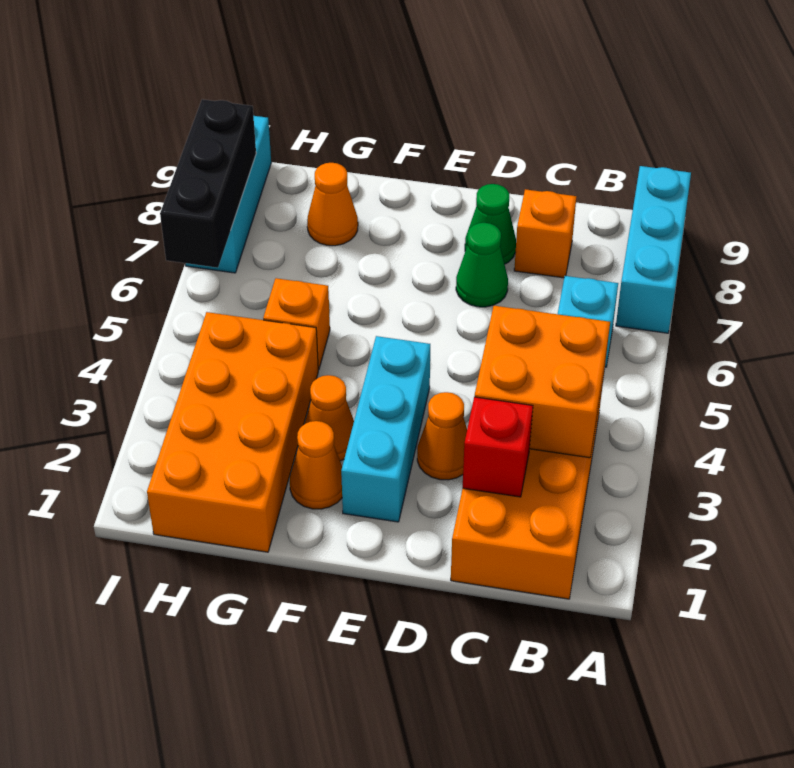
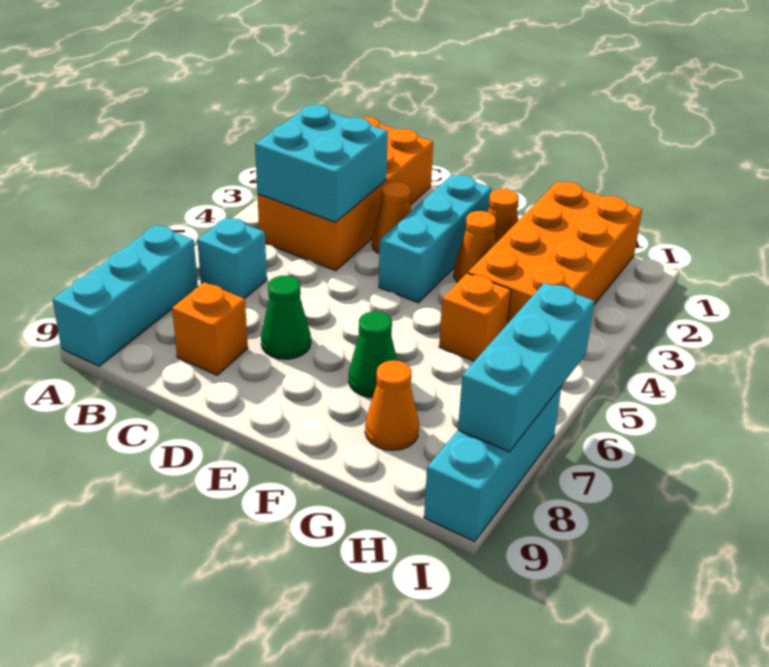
orange brick B3:C4 level 2 -> cyan brick B3:C4 level 2
red brick C2 level 2 -> none
green cone D8 level 1 -> green cone F7 level 1
black brick I6:I8 level 2 -> cyan brick I6:I8 level 2

